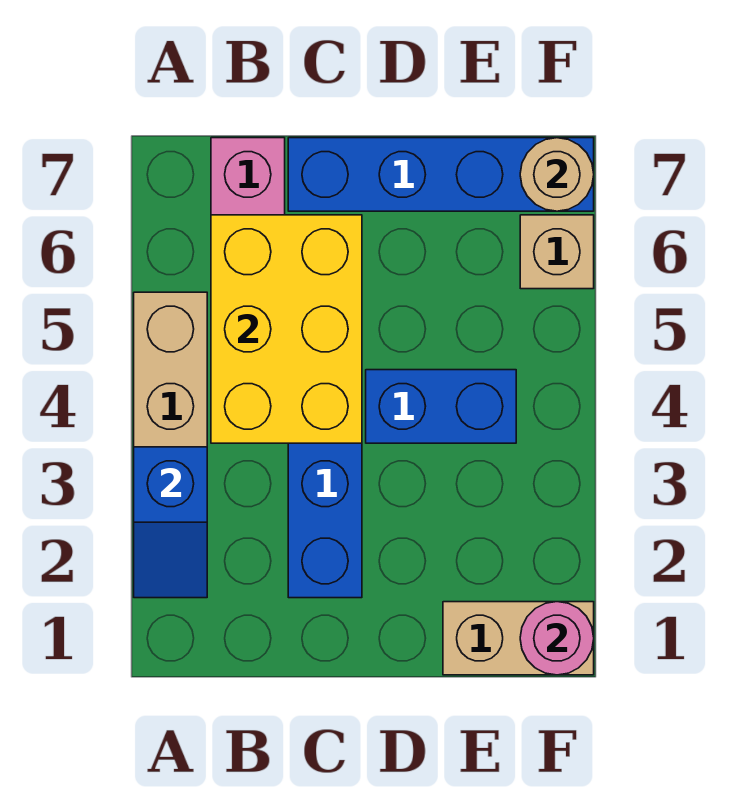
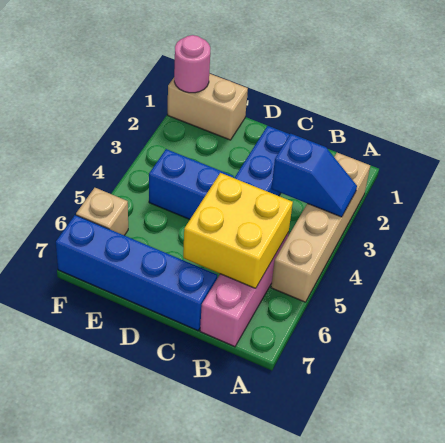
blue slope A2:A3 level 2 top 3 -> blue slope A3:B3 level 2 top B
yellow brick B4:C6 level 2 -> yellow brick B5:C6 level 2
tan round brick F7 level 2 -> none

